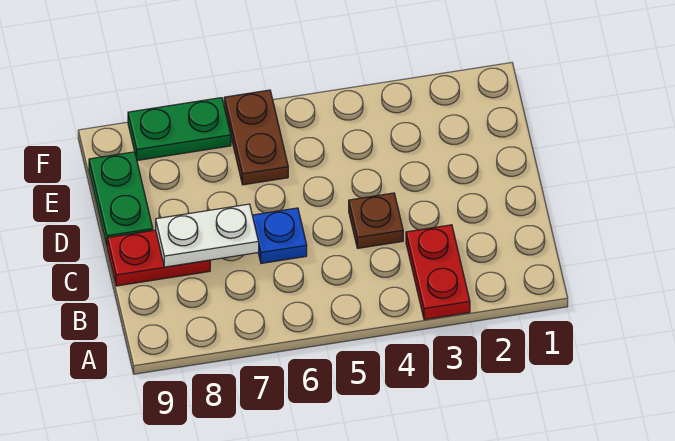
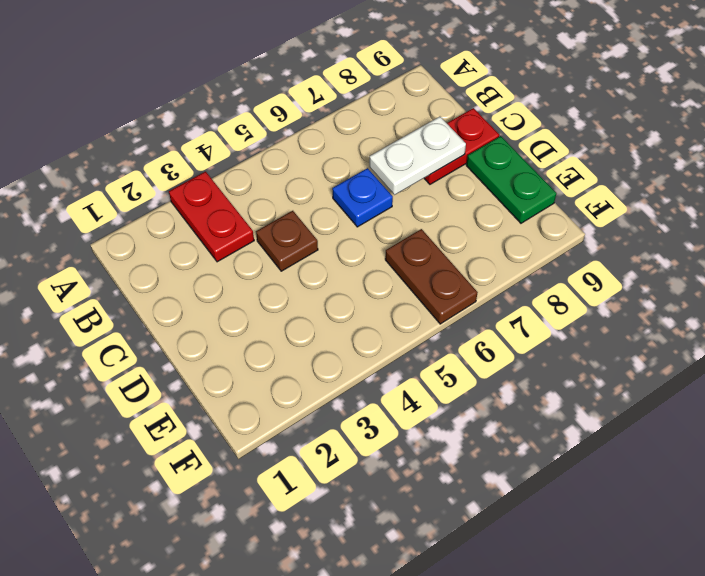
green plate F7:F8 level 1 -> none

